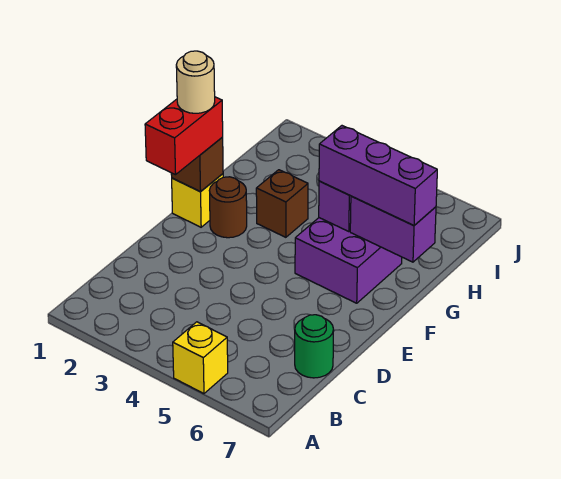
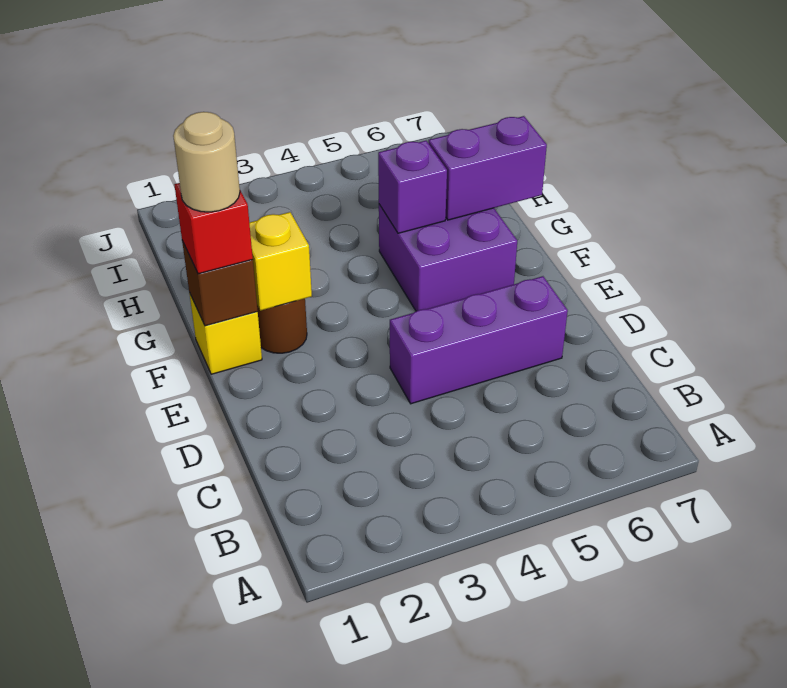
yellow brick A5 level 1 -> yellow brick F2 level 2
green round brick C7 level 1 -> none
red brick E1:F1 level 3 -> red brick F1 level 3
brown brick G3 level 1 -> none
purple brick G5:G7 level 3 -> purple brick D4:D6 level 1

